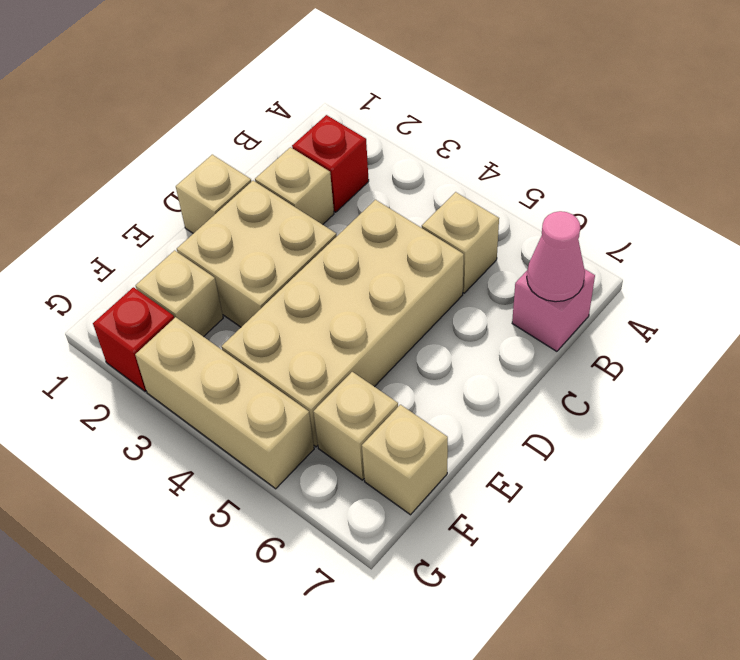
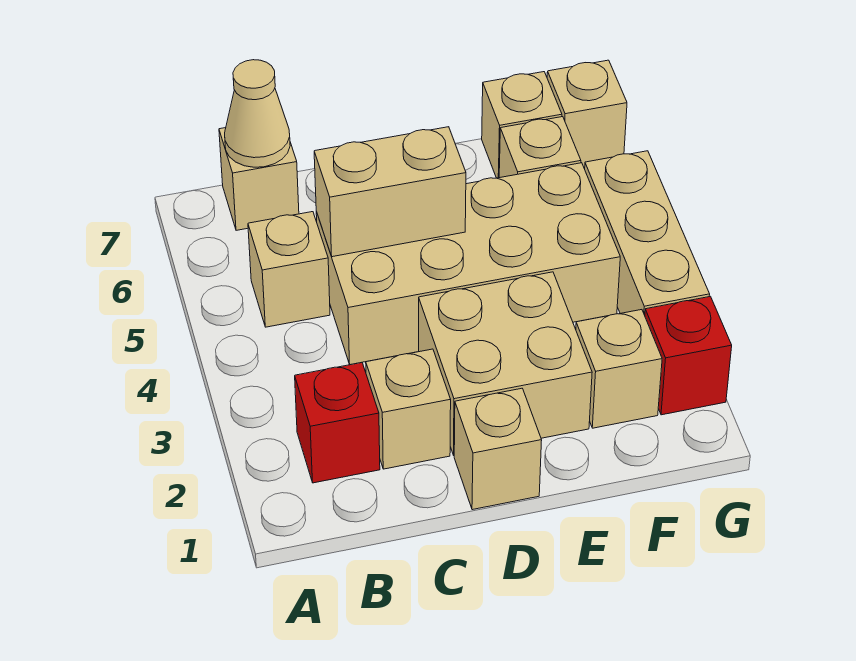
pink brick B7 level 1 -> tan brick B7 level 1
pink cone B7 level 2 -> tan cone B7 level 2
none -> tan brick C5:D5 level 2
none -> tan brick G7 level 1

